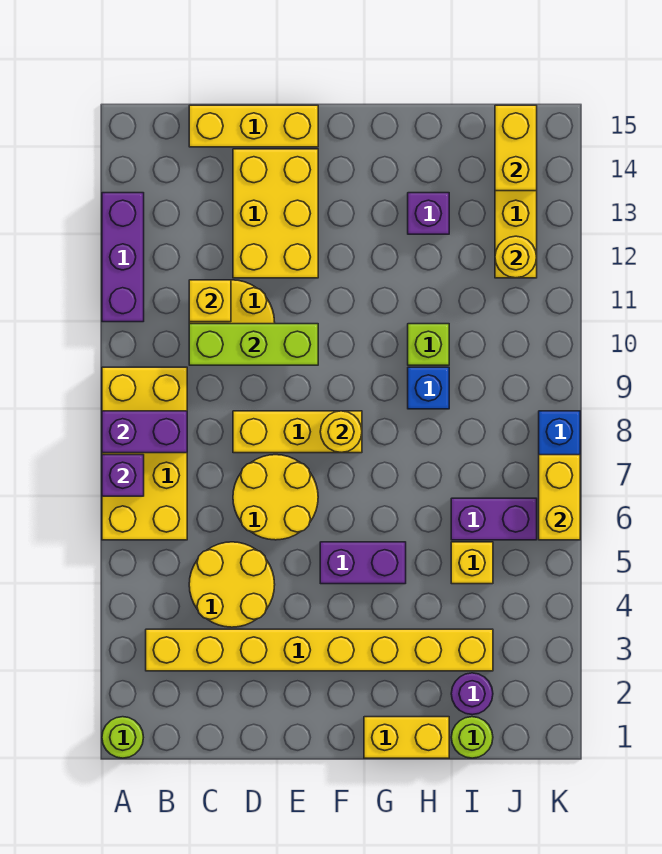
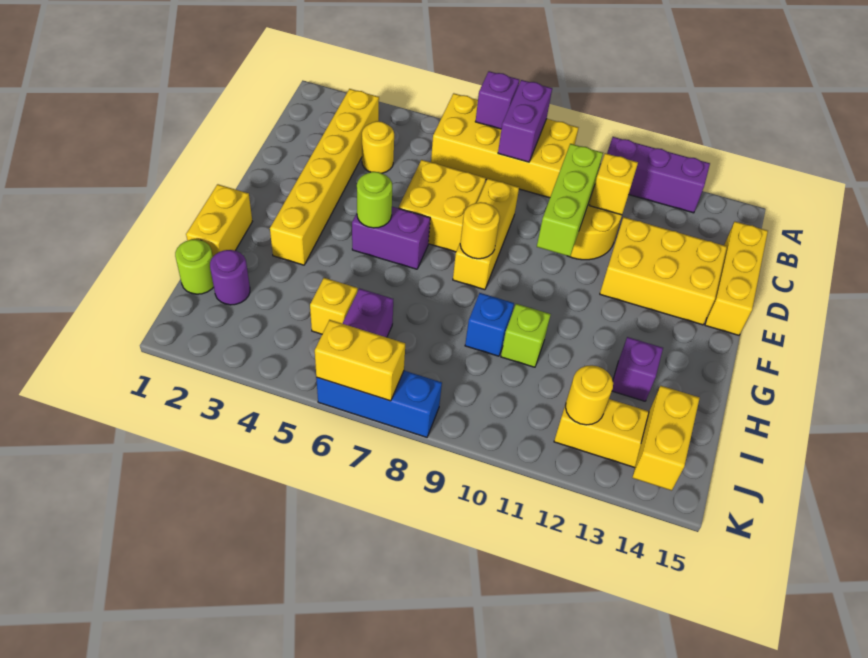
lime round brick A1 level 1 -> lime round brick F5 level 2
yellow brick B3:I3 level 1 -> yellow brick B3:G3 level 1
yellow round brick C4:D5 level 1 -> yellow round brick C4 level 1
yellow round brick D6:E7 level 1 -> yellow brick D6:E7 level 1
purple brick F5:G5 level 1 -> purple brick F5:F6 level 1
yellow brick J14:J15 level 2 -> yellow brick J14:K14 level 2

